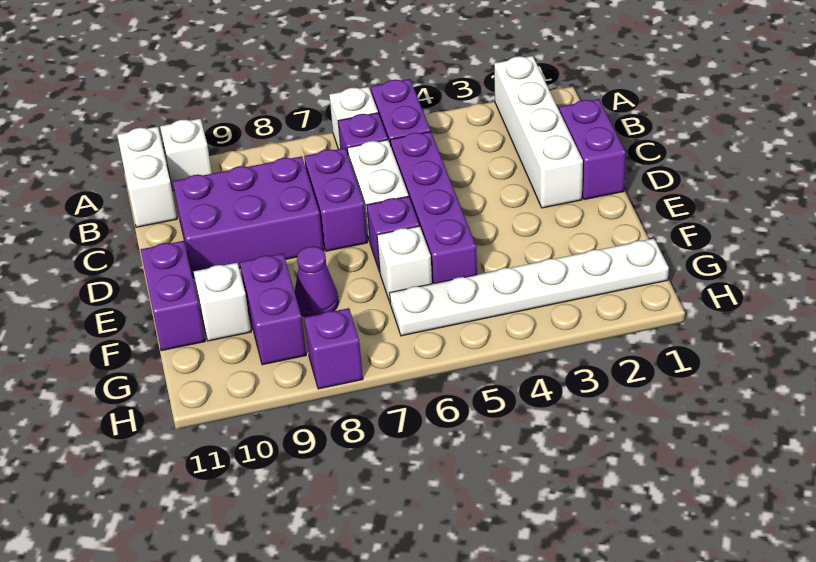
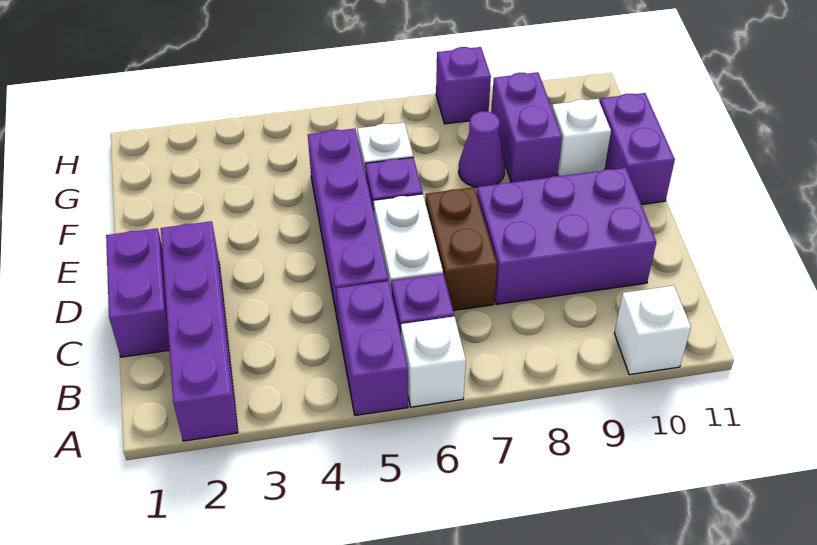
white brick A2:D2 level 1 -> purple brick A2:D2 level 1
white brick A11:B11 level 1 -> none
purple brick C7:D7 level 1 -> brown brick C7:D7 level 1
white plate G1:G6 level 1 -> none

